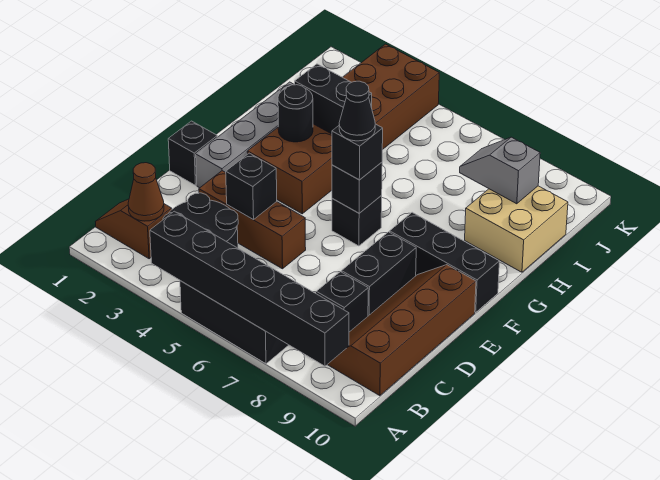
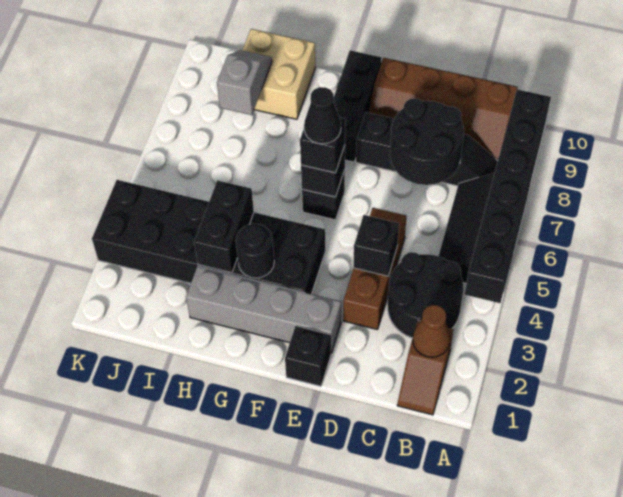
none -> black round brick C7:D8 level 2
brown brick F3:K4 level 1 -> black brick F3:K4 level 1
grey slope I8:I9 level 2 top 9 -> grey slope I8:I9 level 2 top 8

